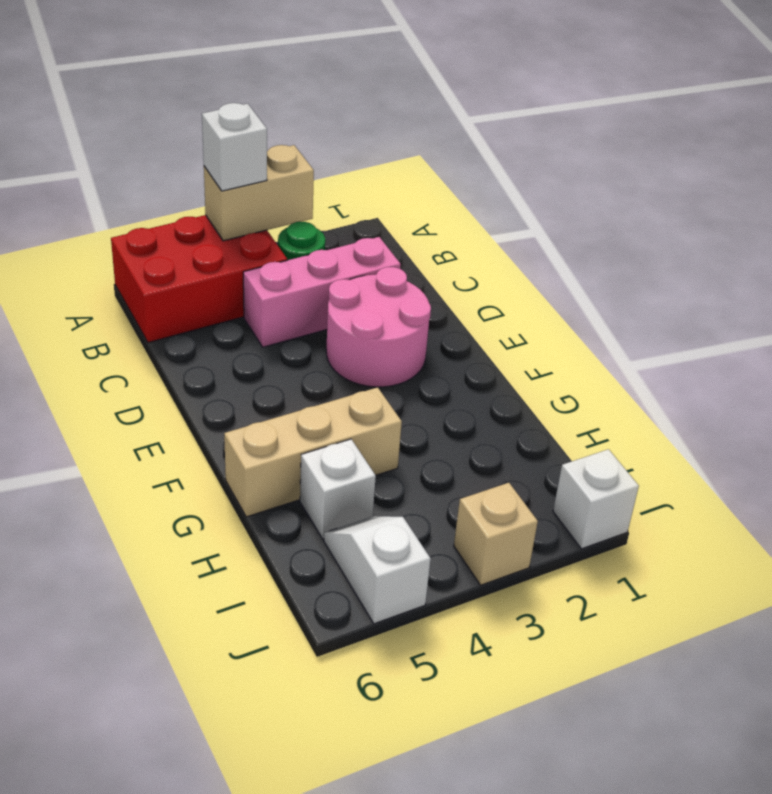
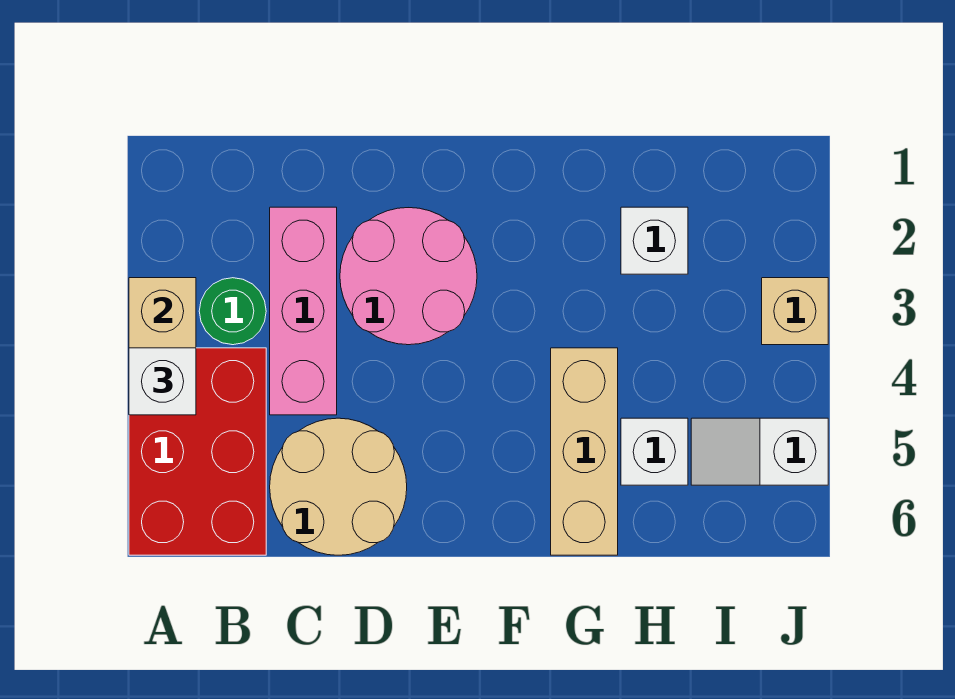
none -> tan round brick C5:D6 level 1
white brick J1 level 1 -> white brick H2 level 1

